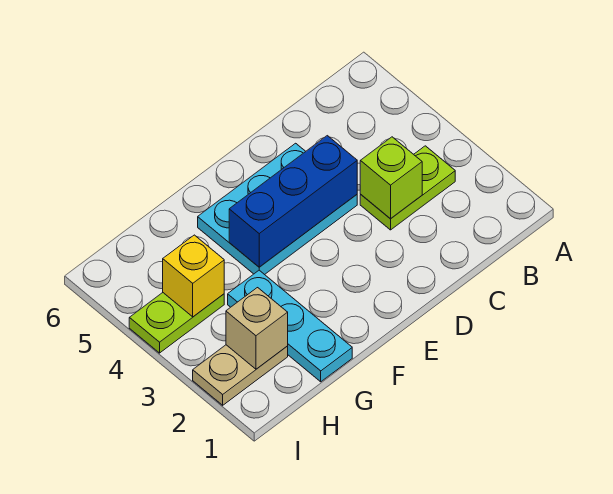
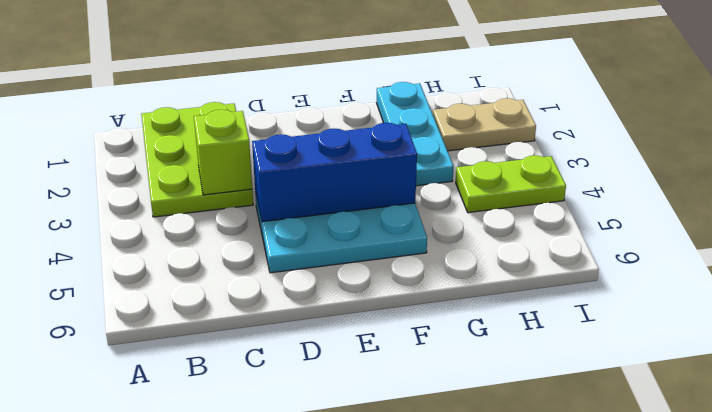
lime plate B3:C3 level 1 -> lime plate B1:C3 level 1
tan brick H2 level 2 -> none
yellow brick H4 level 2 -> none

